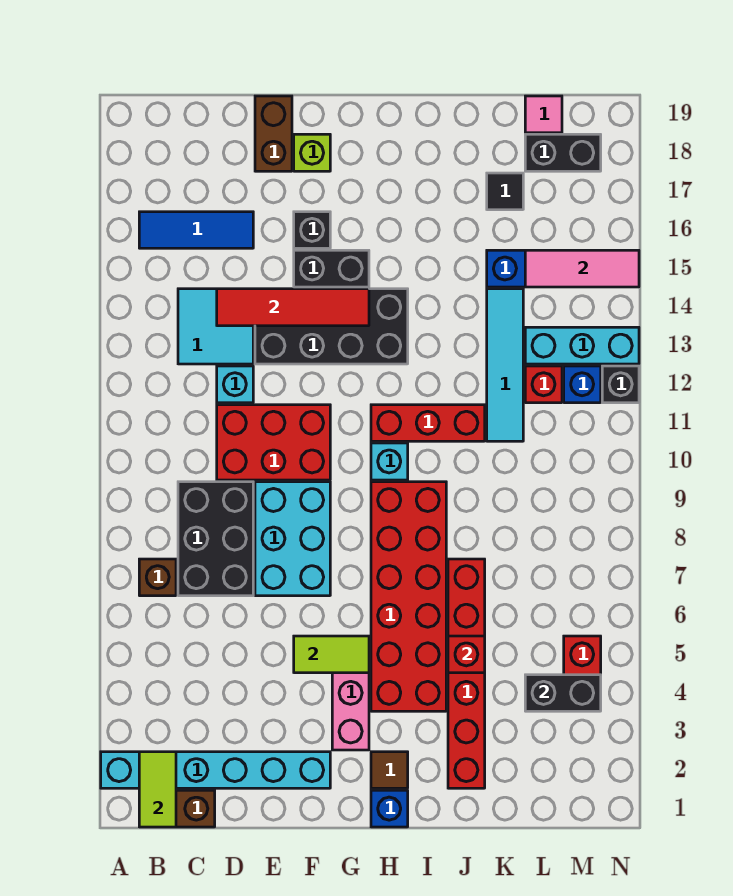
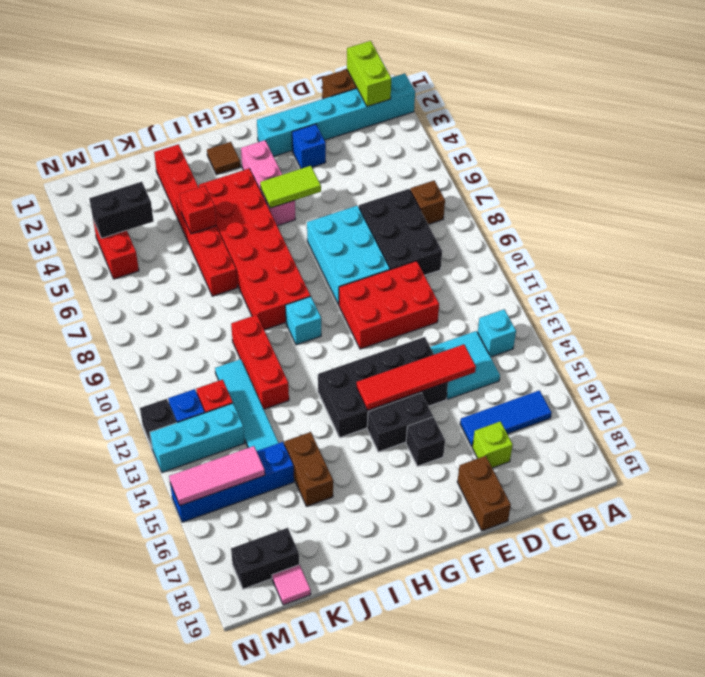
lime tile B1:B2 level 2 -> lime brick B1:B2 level 2
cyan brick D12 level 1 -> cyan brick B13 level 1
lime brick F18 level 1 -> lime brick D17 level 1
blue brick H1 level 1 -> blue brick E3 level 1
red brick H11:J11 level 1 -> red brick J10:J12 level 1
none -> brown brick J15:J16 level 1
black tile K17 level 1 -> none

